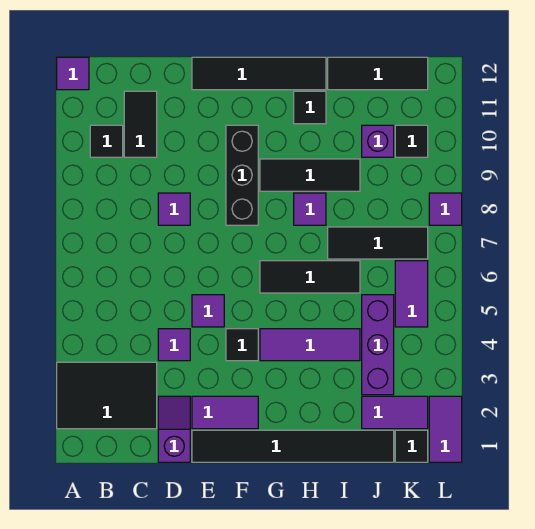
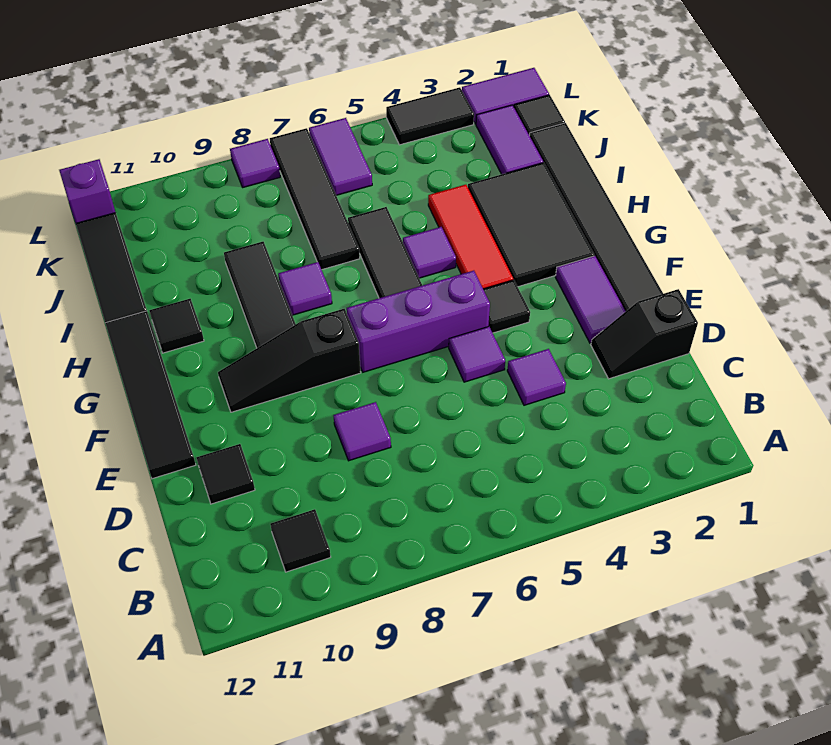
black tile A2:C3 level 1 -> black tile G2:I3 level 1
purple tile A12 level 1 -> purple tile H5 level 1
black tile C10:C11 level 1 -> black tile L3:L4 level 1
purple slope D1:D2 level 1 top 1 -> black slope D1:D2 level 1 top 1
black brick F8:F10 level 1 -> black slope F8:F10 level 1 top 8
purple tile G4:I4 level 1 -> red tile G4:I4 level 1
black tile I7:K7 level 1 -> black tile I7:L7 level 1
purple brick J3:J5 level 1 -> purple brick F5:F7 level 1
purple brick J10 level 1 -> purple brick L12 level 1
purple tile K5:K6 level 1 -> purple tile K6:L6 level 1
black tile K10 level 1 -> black tile D11 level 1

